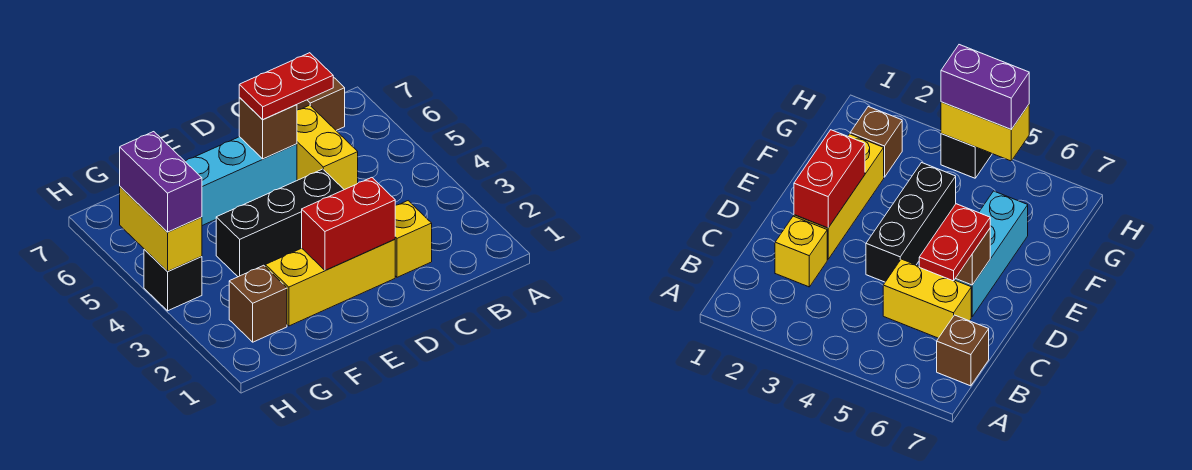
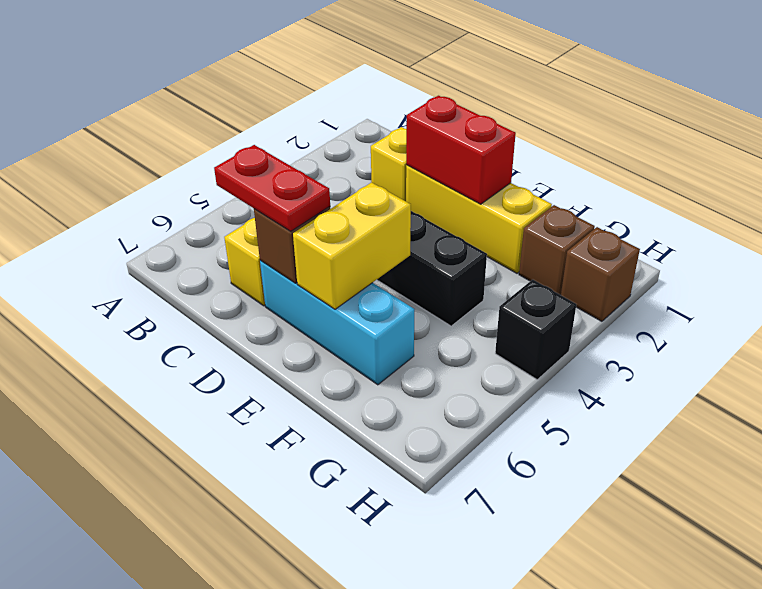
brown brick B7 level 1 -> brown brick H2 level 1
yellow brick H4:H5 level 2 -> yellow brick E5:E6 level 2
purple brick H4:H5 level 3 -> none

